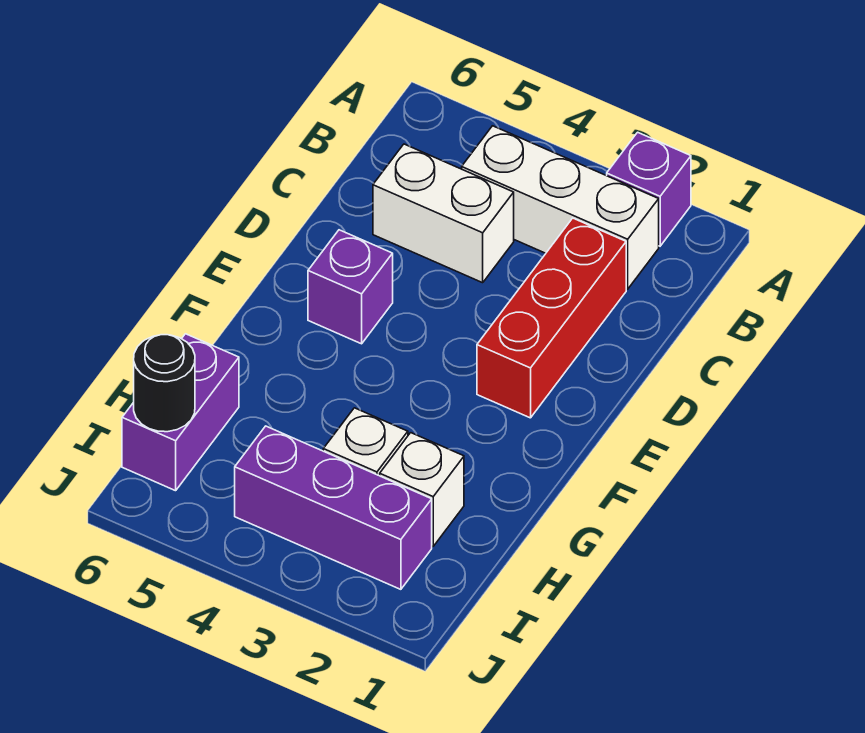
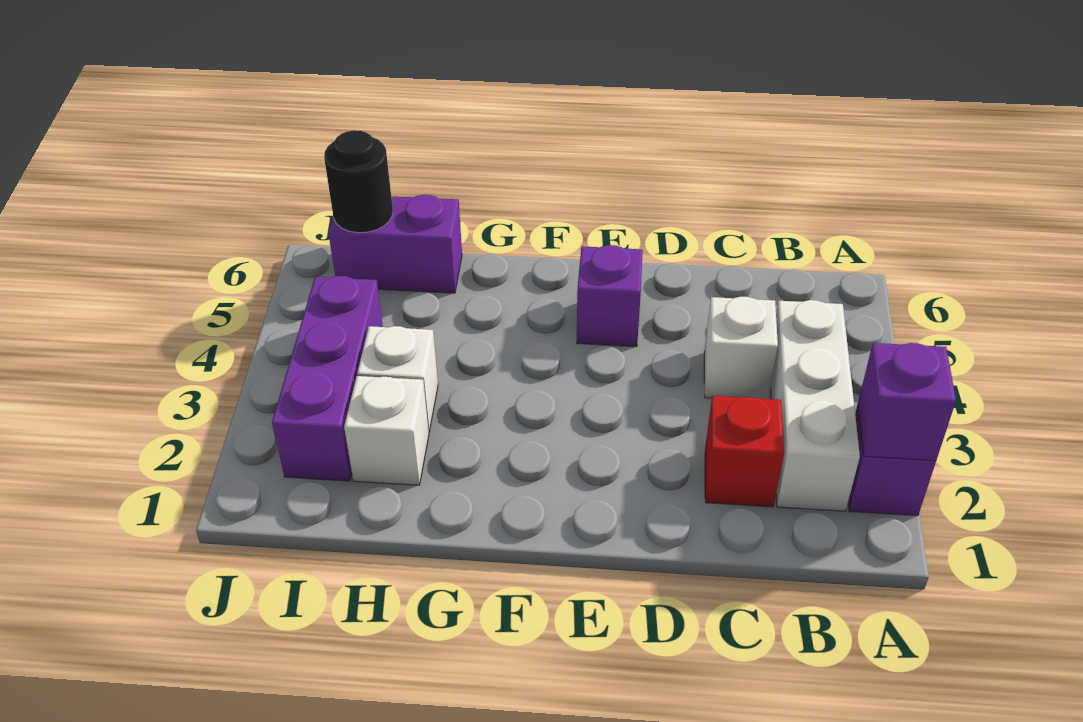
none -> purple brick A2 level 2
red brick C2:E2 level 1 -> red brick C2 level 1
white brick C4:C5 level 1 -> white brick C4 level 1

